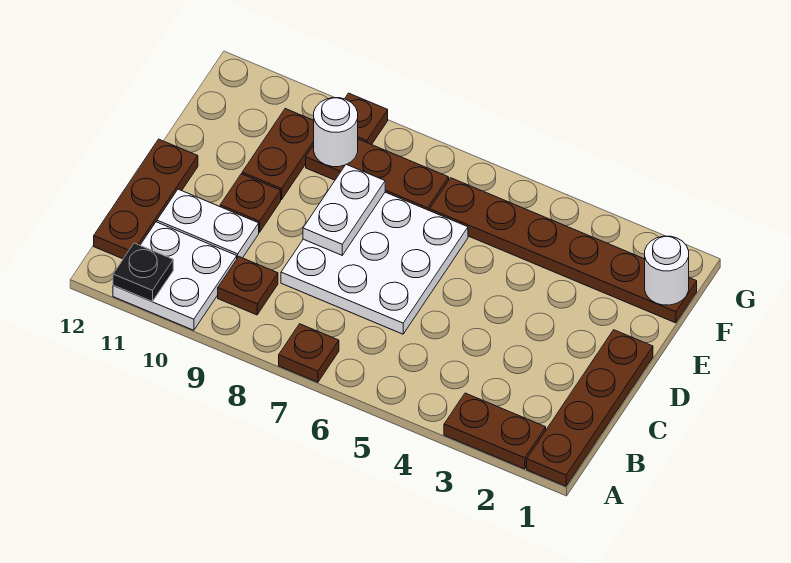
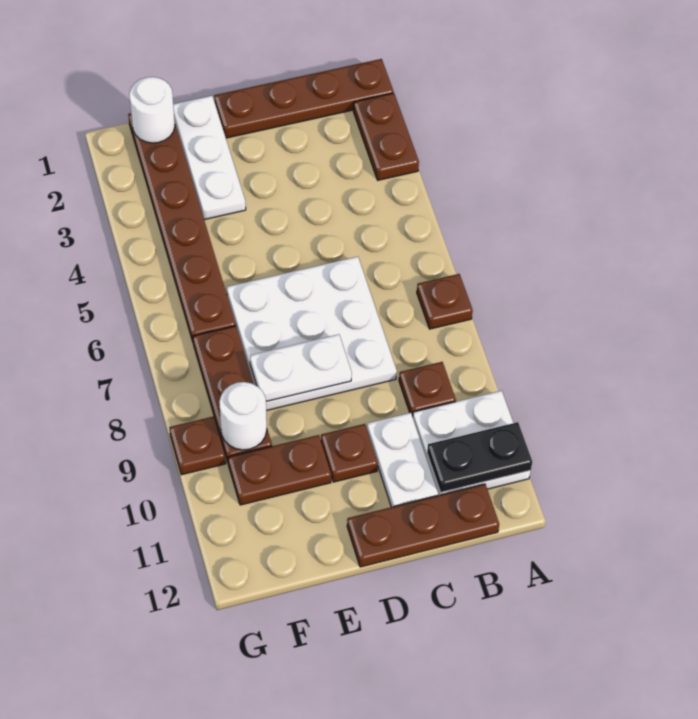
black plate A11 level 2 -> black plate A11:B11 level 2
none -> white plate E1:E3 level 1

